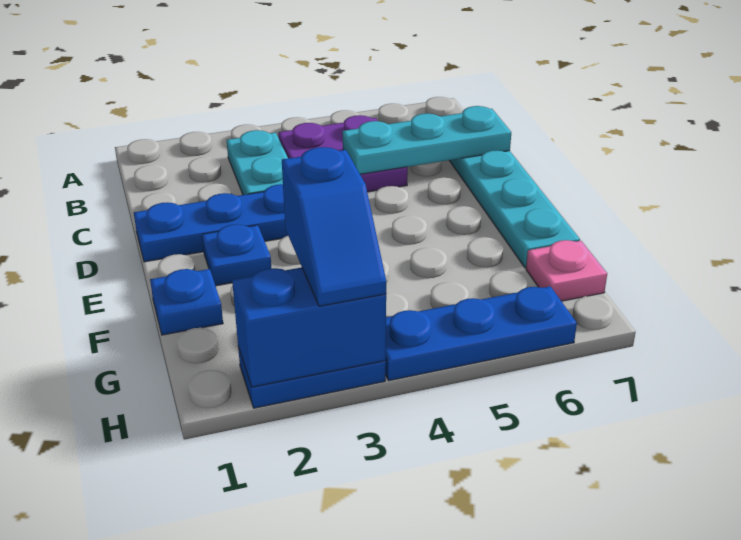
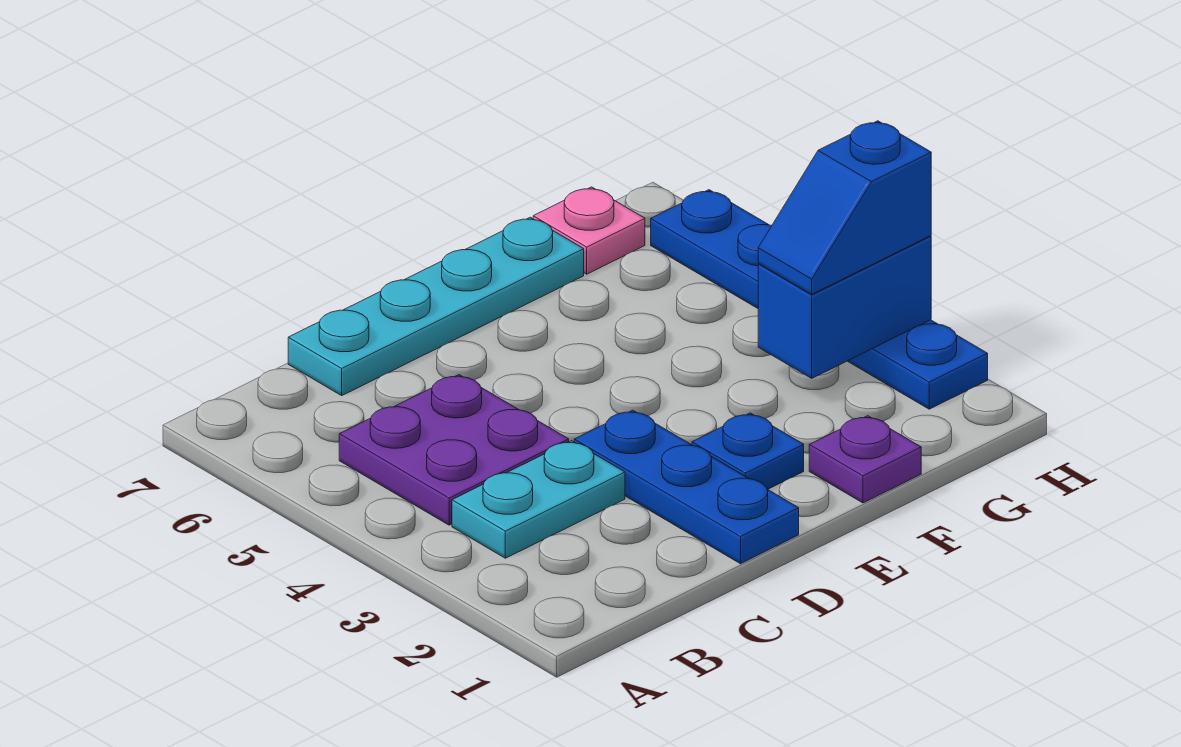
cyan plate C5:C7 level 2 -> none
blue plate F1 level 1 -> purple plate F1 level 1
blue slope G3:H3 level 3 top G -> blue slope G3:H3 level 3 top H
blue brick H2:H3 level 2 -> blue brick G3:H3 level 2

